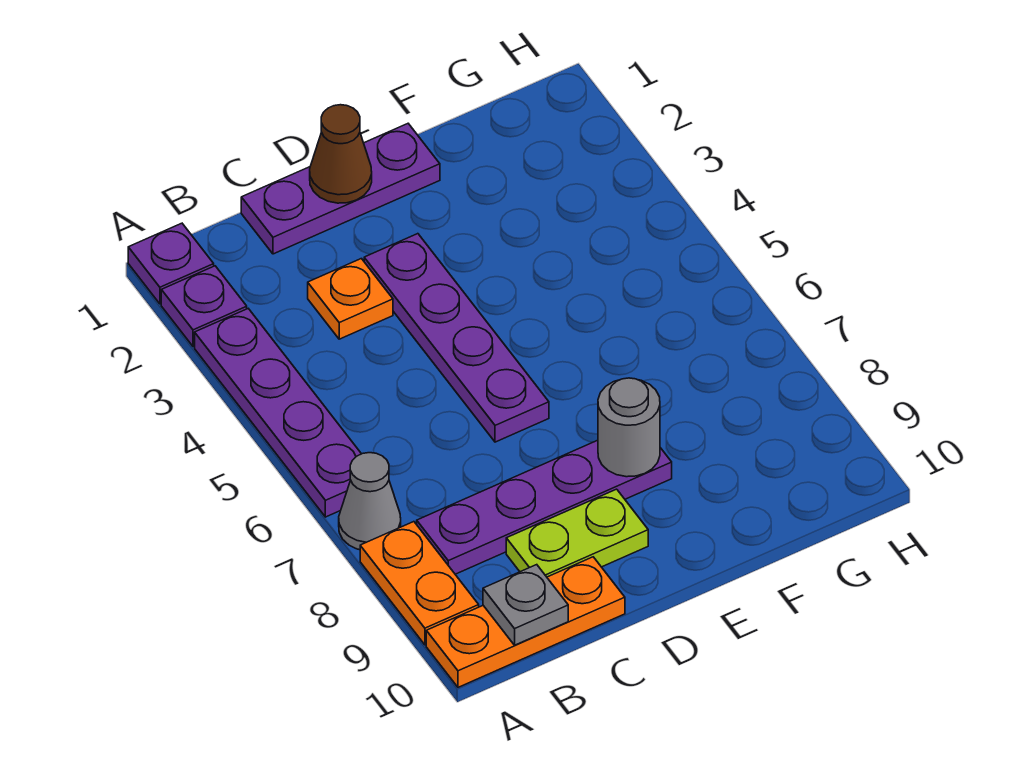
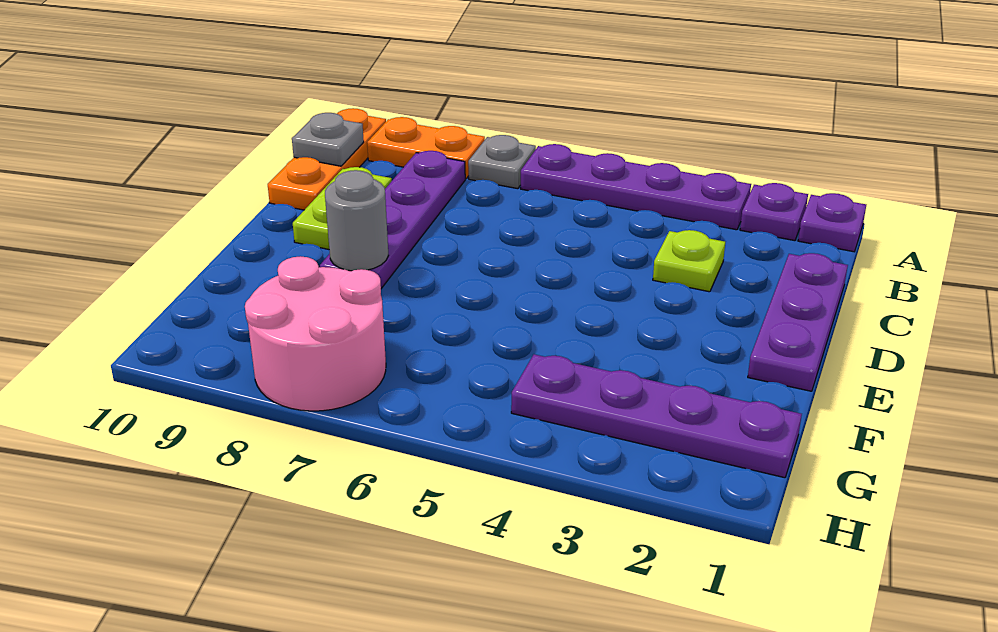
grey cone A7 level 1 -> grey plate A7 level 1
orange plate C3 level 1 -> lime plate C3 level 1
brown cone D1 level 2 -> none
purple plate D3:D6 level 1 -> purple plate G1:G4 level 1
none -> pink round brick G7:H8 level 1

